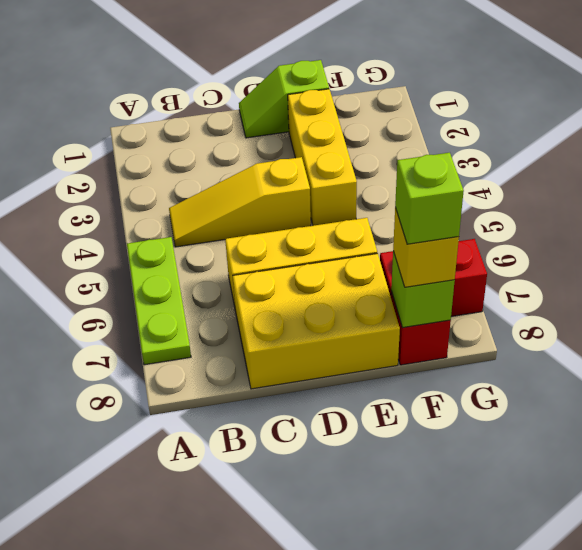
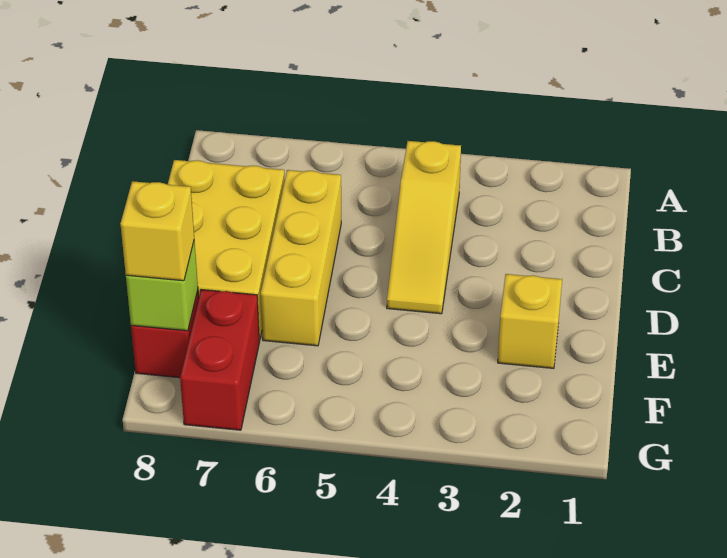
lime plate A5:A7 level 1 -> none
yellow slope B4:D4 level 1 top D -> yellow slope B4:D4 level 1 top B
lime slope D1:E1 level 1 top E -> none
yellow brick E2:E4 level 1 -> yellow brick E2 level 1
lime brick F8 level 4 -> none

